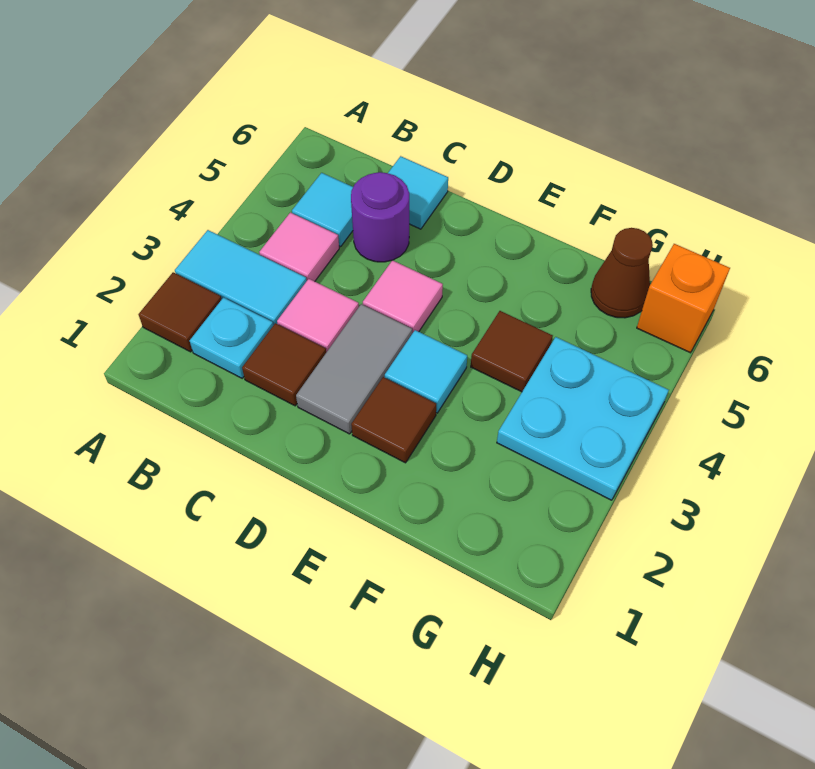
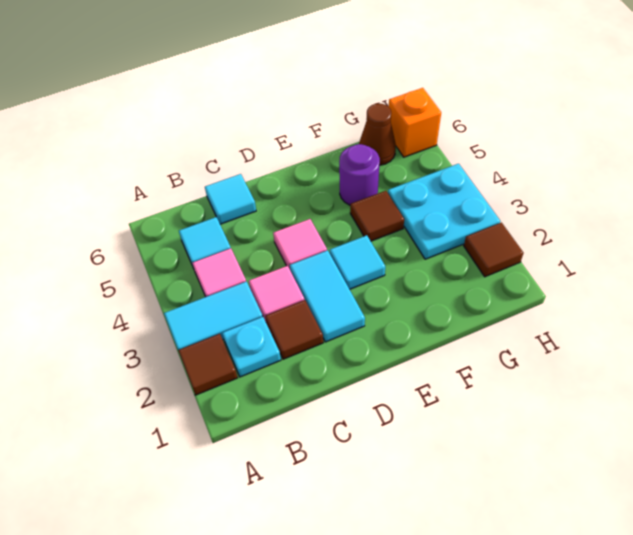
purple round brick C5 level 1 -> purple round brick F5 level 1
grey tile D2:D3 level 1 -> cyan tile D2:D3 level 1
brown tile E2 level 1 -> brown tile H2 level 1

